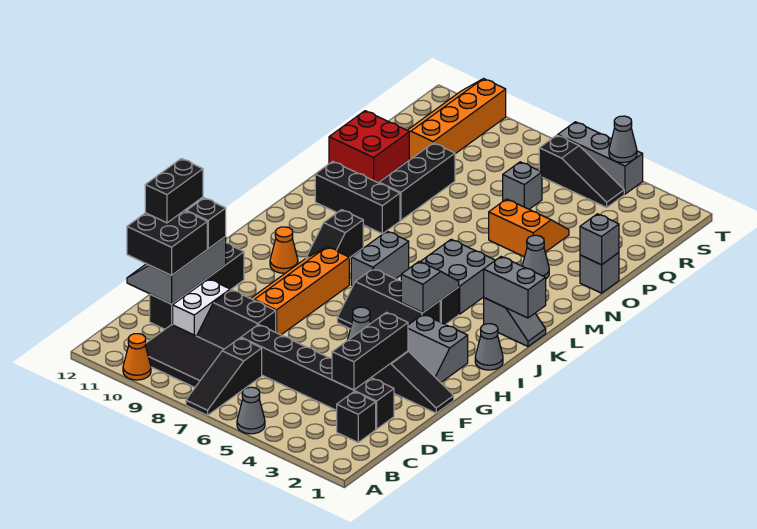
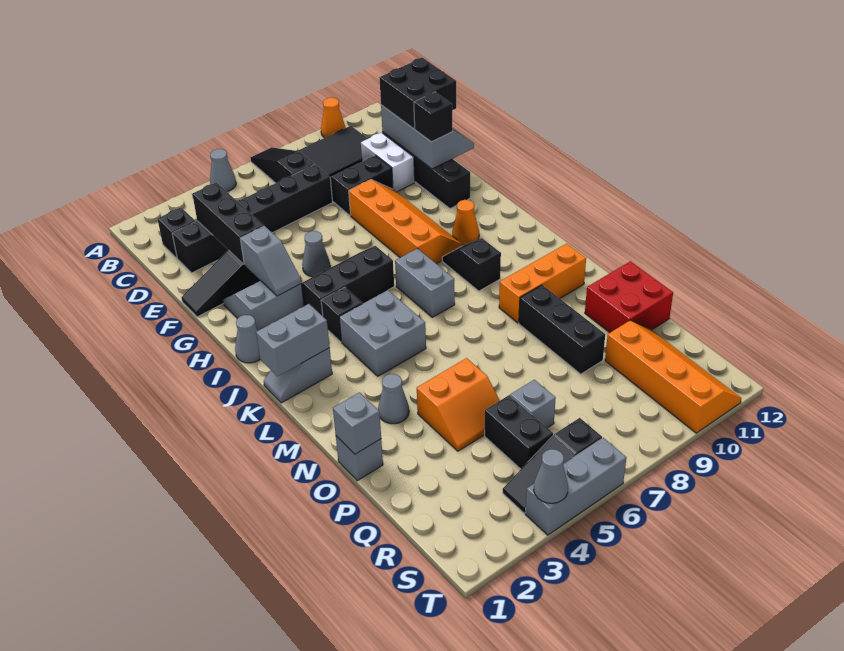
black brick E12:F12 level 4 -> black brick Q5:R5 level 1
grey slope I4:J4 level 2 top I -> grey slope G3:H3 level 2 top G
black brick M9:M11 level 1 -> orange brick M9:M11 level 1

